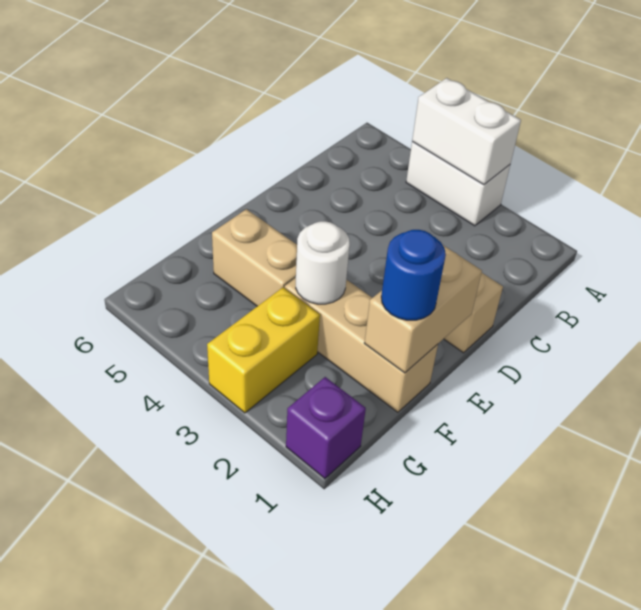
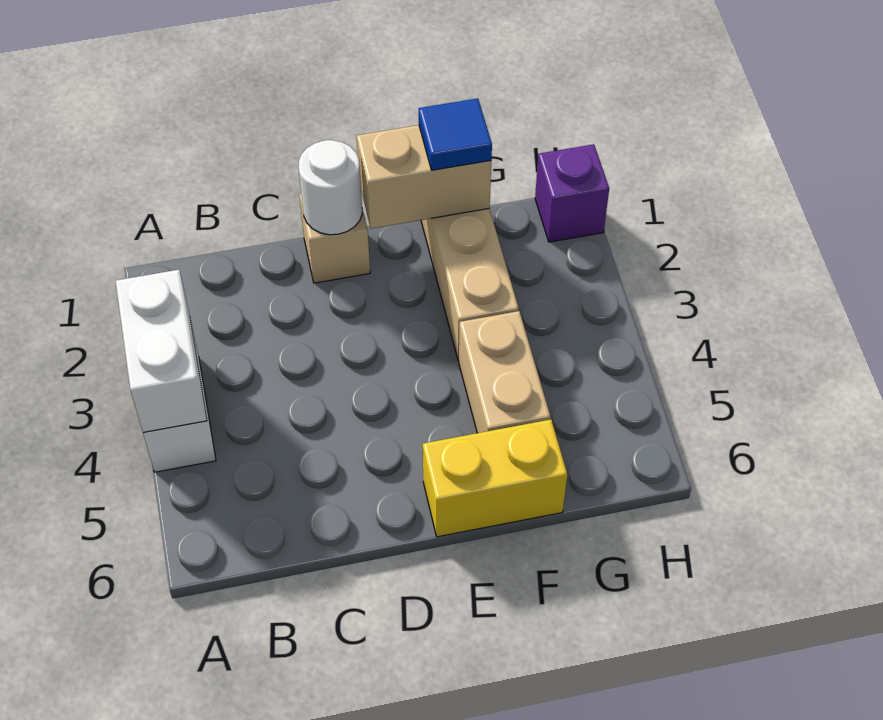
blue round brick F1 level 3 -> blue tile F1 level 3
white round brick F3 level 2 -> white round brick D1 level 2
yellow brick G3:H3 level 1 -> yellow brick E6:F6 level 1

